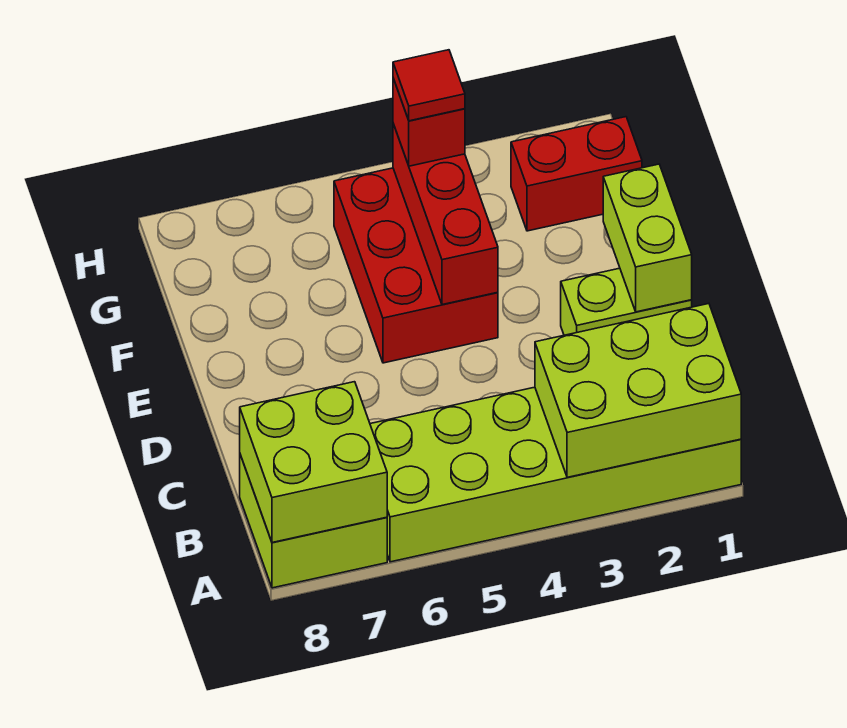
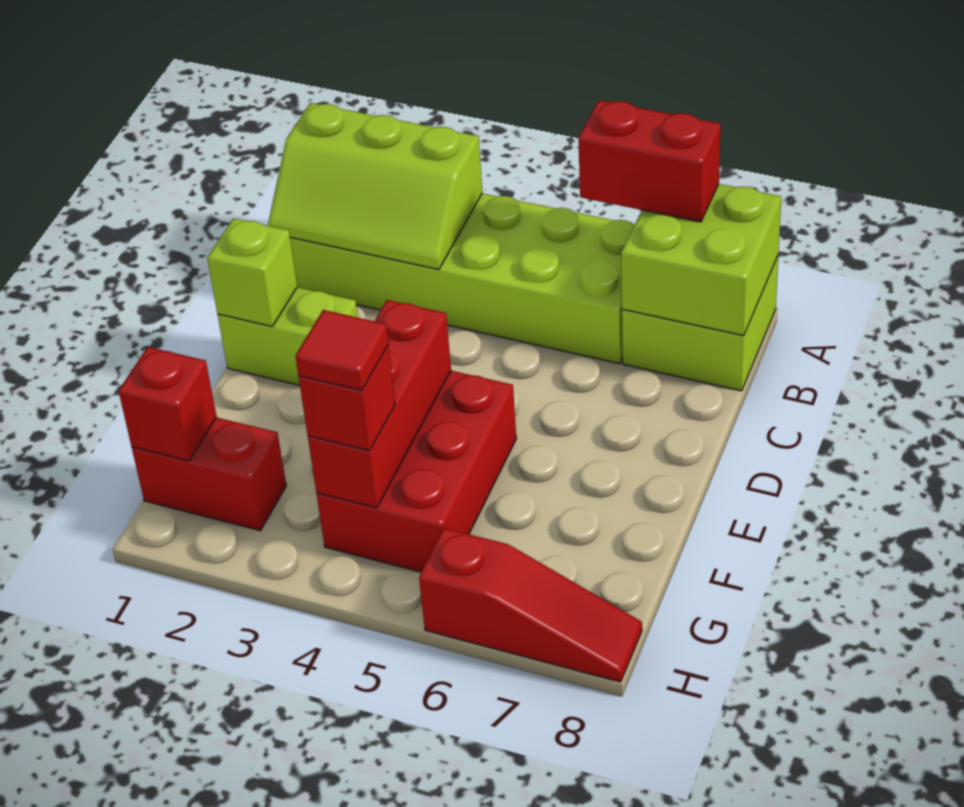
lime brick A1:B3 level 2 -> lime slope A1:B3 level 2 top A
none -> red brick A6:A7 level 3
lime brick D1:E1 level 2 -> lime brick D1 level 2
none -> red brick G1 level 2
none -> red slope H6:H8 level 1 top 6

